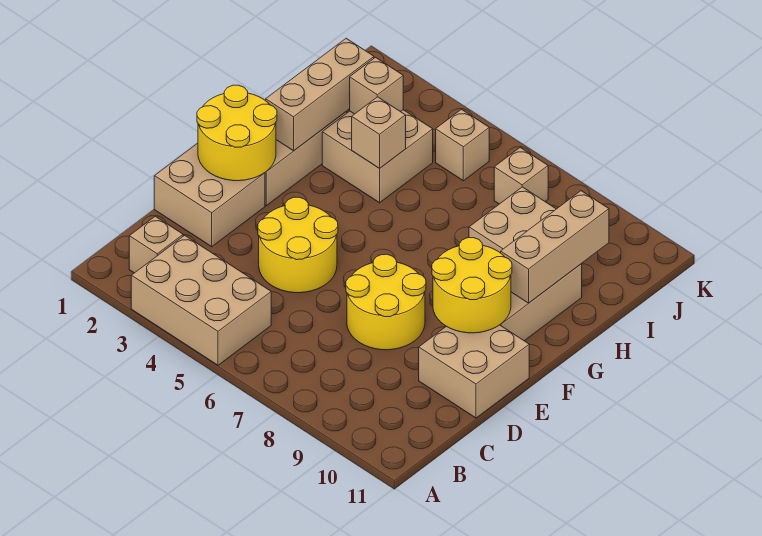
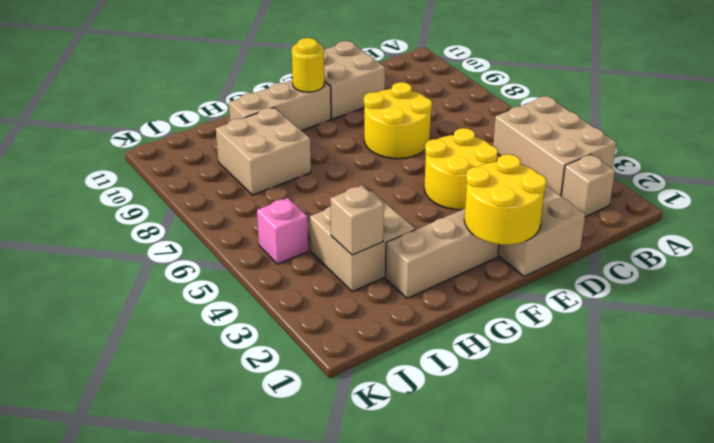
yellow round brick E9:F10 level 2 -> yellow round brick F10 level 2
tan brick G2:I2 level 2 -> none
tan brick G10:I10 level 2 -> none
tan brick H4 level 2 -> none
tan brick J5 level 1 -> pink brick J5 level 1
tan brick J7 level 1 -> none

